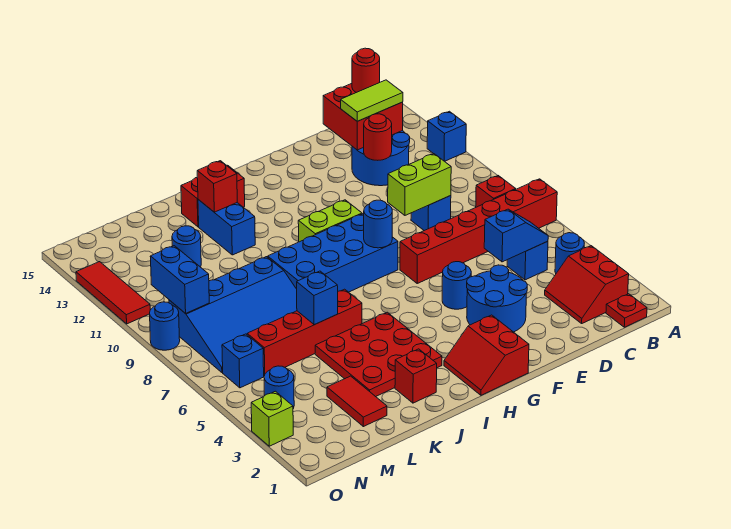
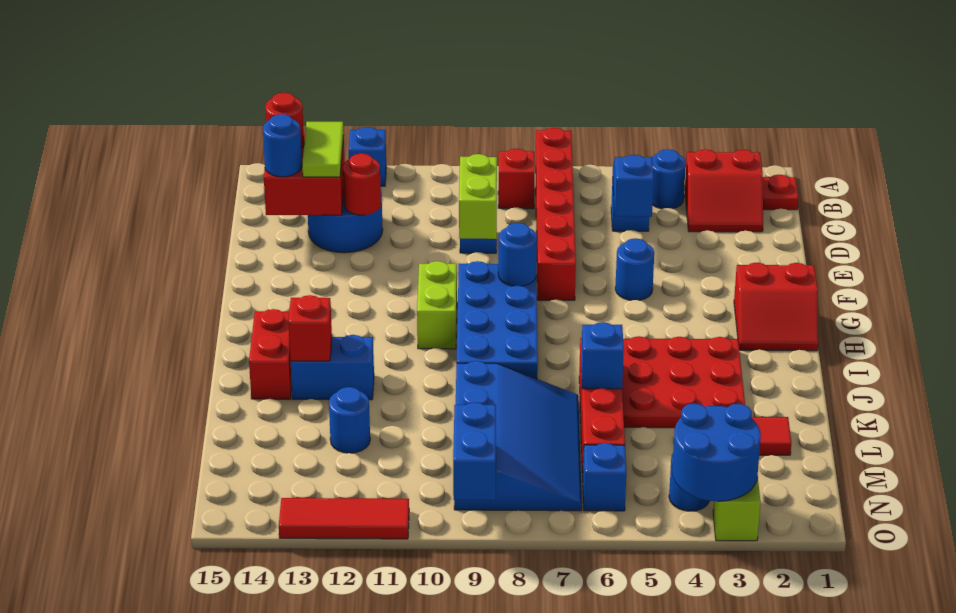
blue round brick E3:F4 level 1 -> blue round brick N3:O4 level 2
red brick J2 level 1 -> none
blue brick N9:N10 level 2 -> blue brick N9:O9 level 2
blue round brick O9 level 1 -> blue round brick D14 level 3

